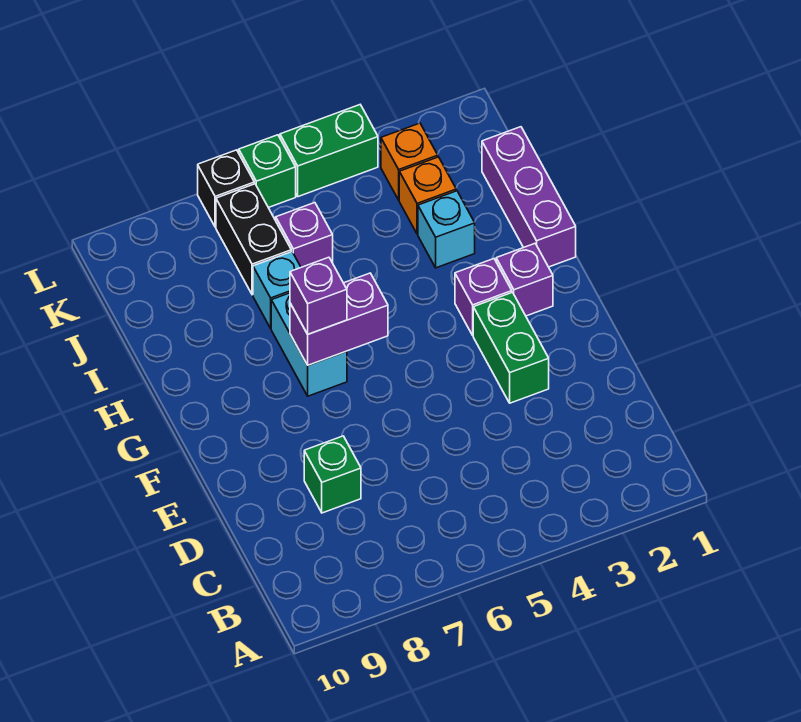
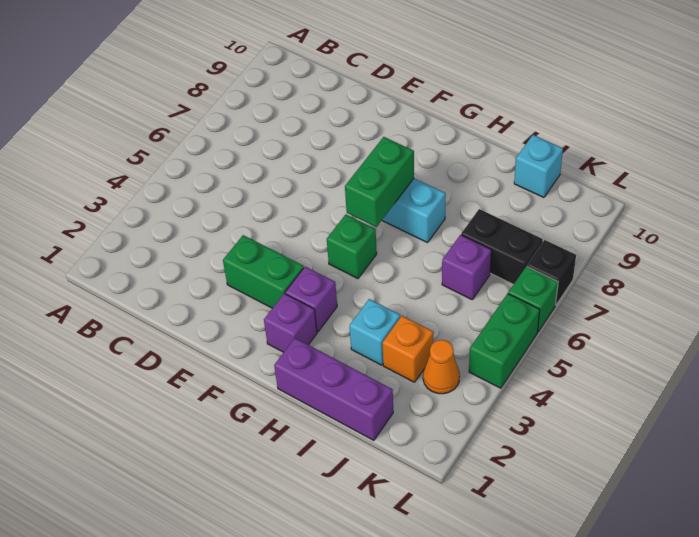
green brick D8 level 1 -> green brick G5 level 1
purple brick G6:G7 level 2 -> green brick G6:G7 level 2
purple brick G7 level 3 -> none
cyan brick I7 level 1 -> cyan brick J10 level 1
orange brick K3 level 1 -> orange cone K3 level 1

